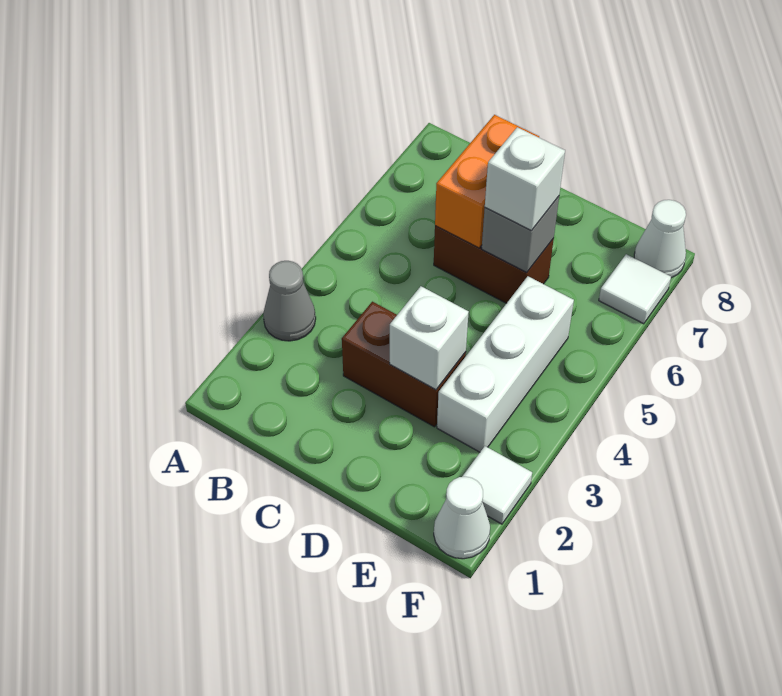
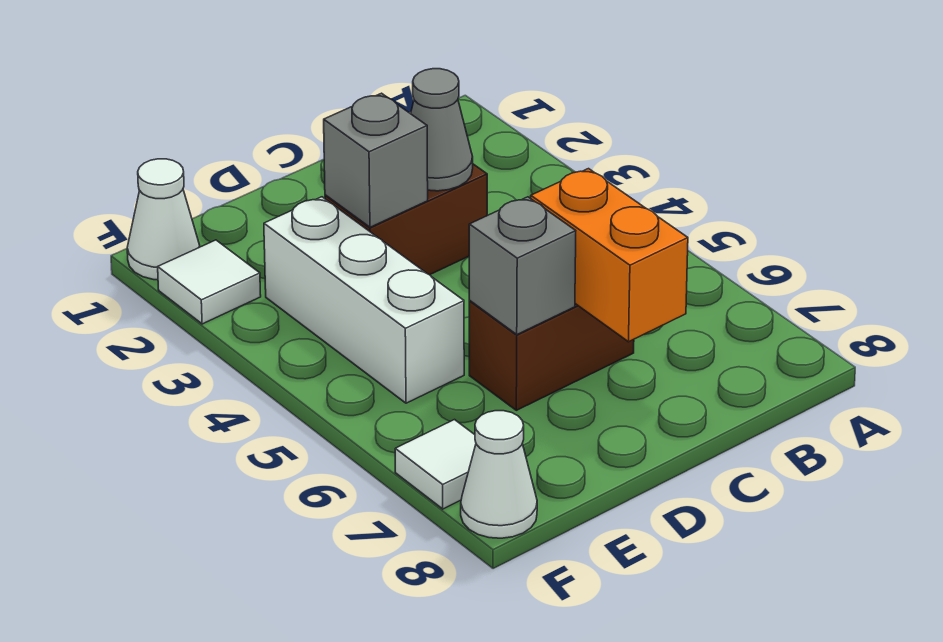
grey cone A3 level 1 -> grey cone C3 level 2
white brick D3 level 2 -> grey brick D3 level 2
white brick D6 level 3 -> none

